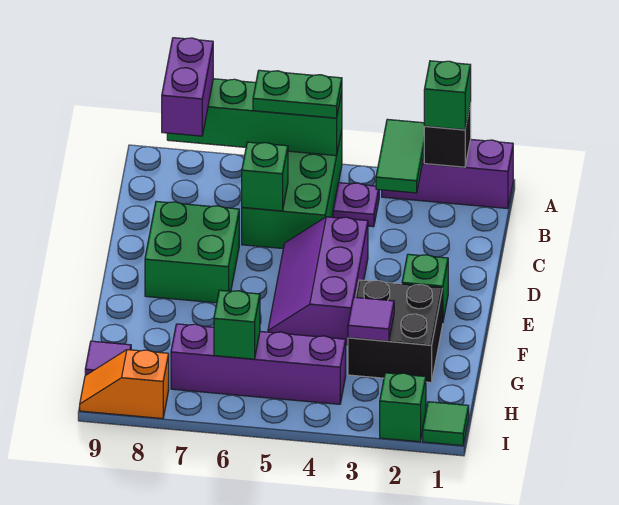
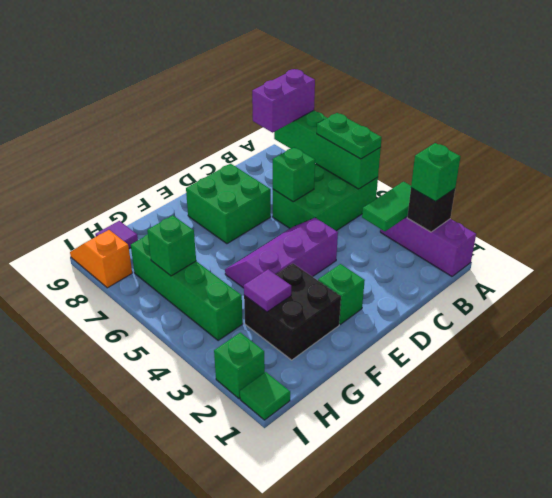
purple plate B4 level 1 -> none
purple brick H4:H7 level 1 -> green brick H4:H7 level 1

